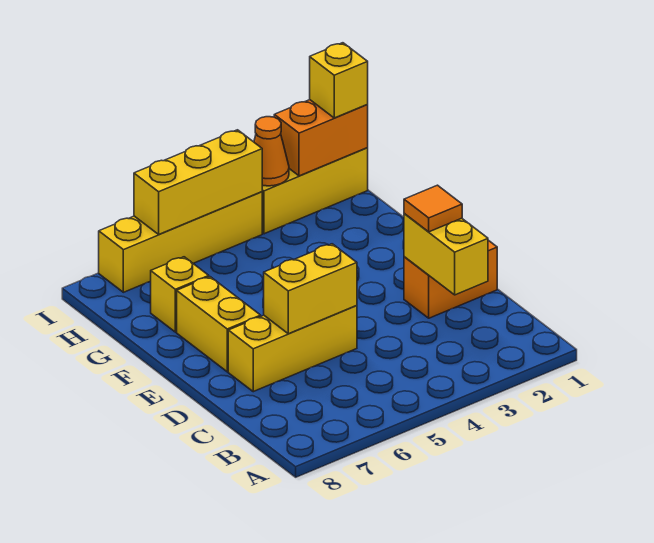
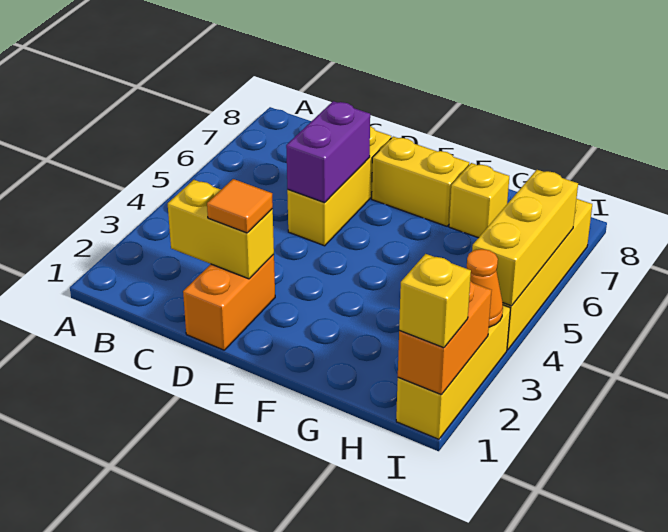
yellow brick D5:D6 level 2 -> purple brick D5:D6 level 2

